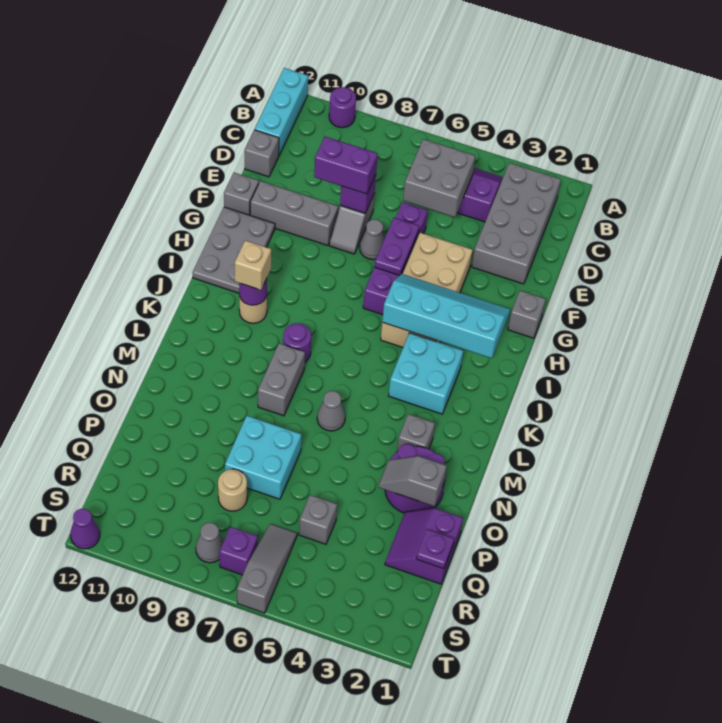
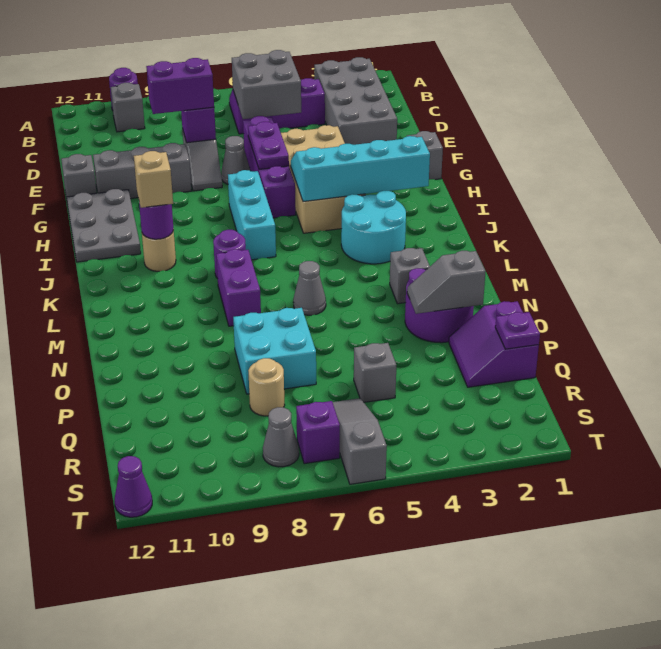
cyan brick A12:C12 level 1 -> cyan brick H7:J7 level 1
grey brick D12 level 1 -> grey brick B10 level 1
cyan brick J3:K4 level 1 -> cyan round brick J3:K4 level 1
grey brick L8:M8 level 1 -> purple brick L8:M8 level 1

